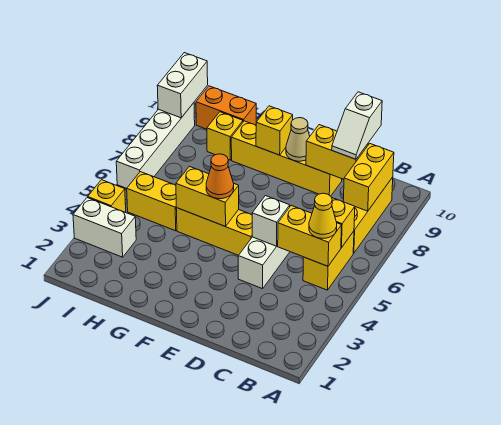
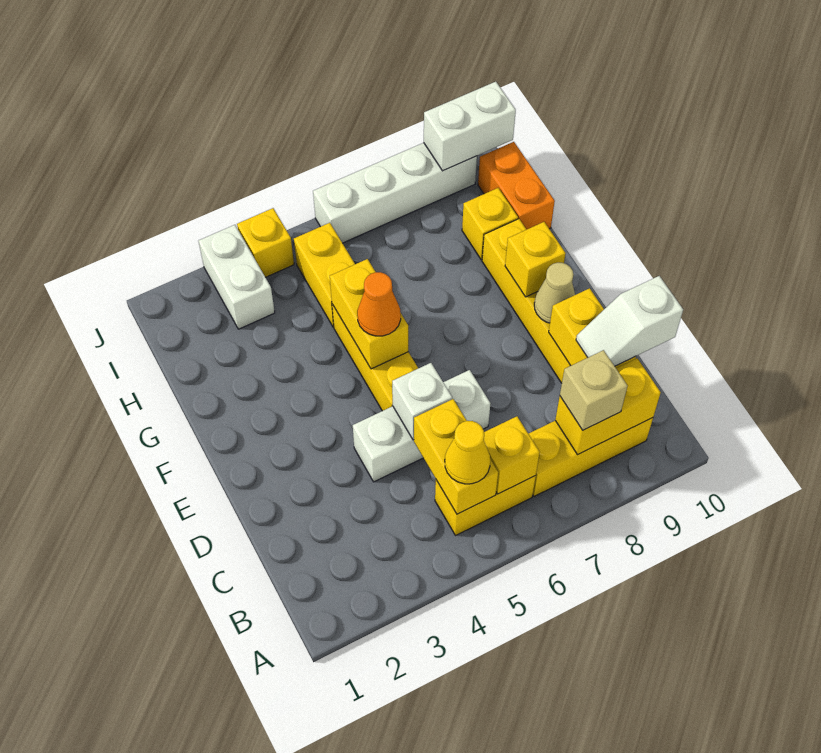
none -> tan brick B8 level 3

